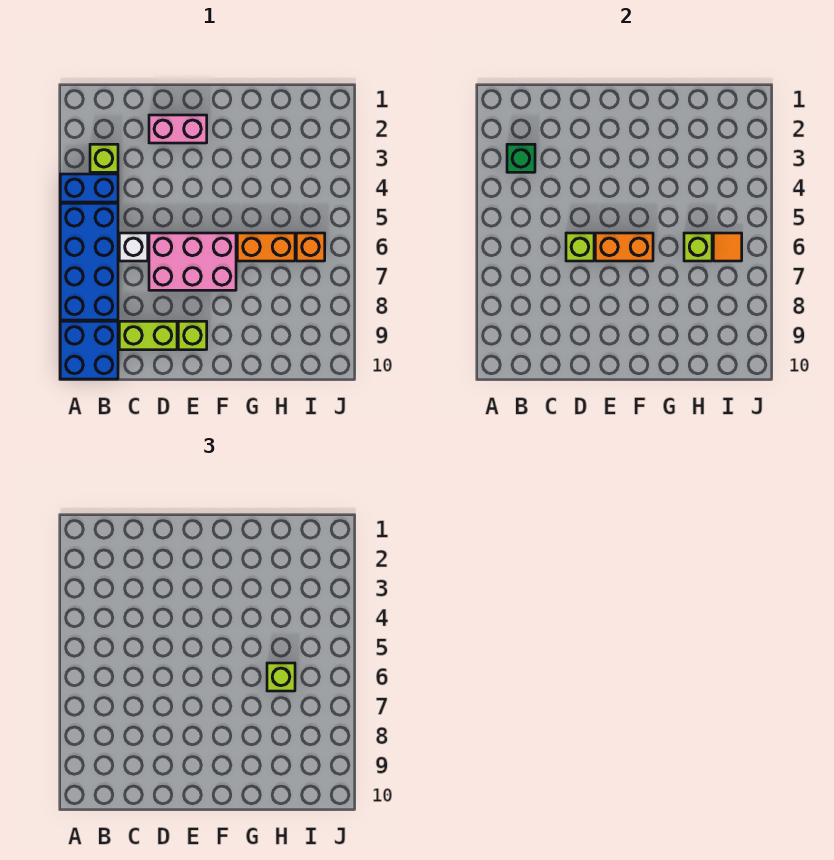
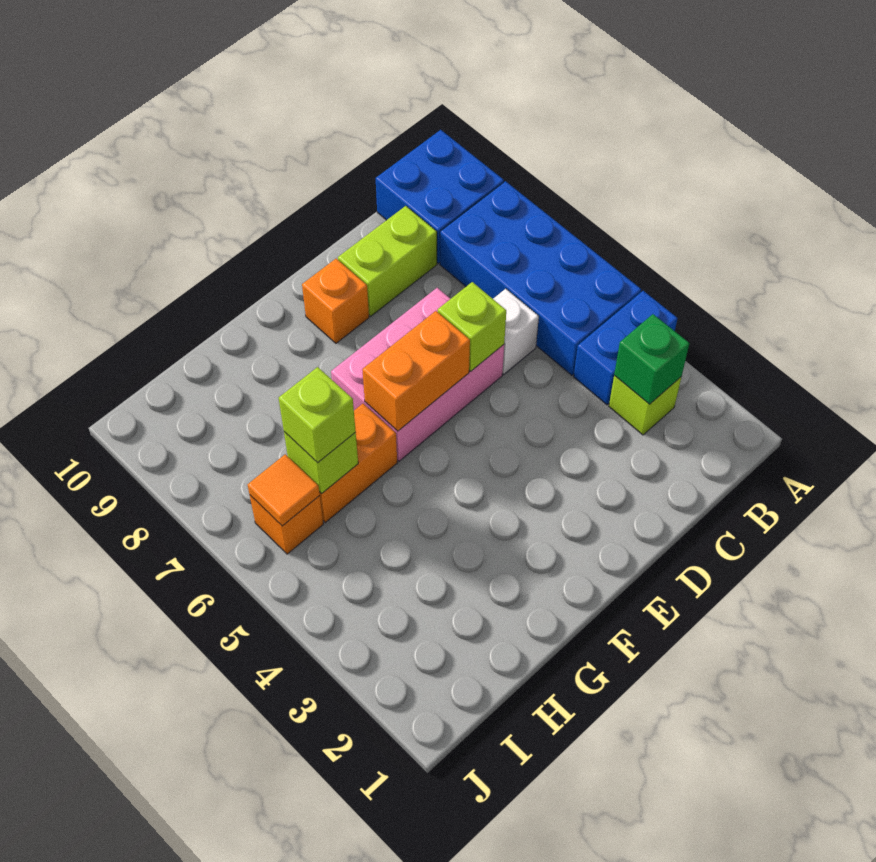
pink brick D2:E2 level 1 -> none
lime brick E9 level 1 -> orange brick E9 level 1

